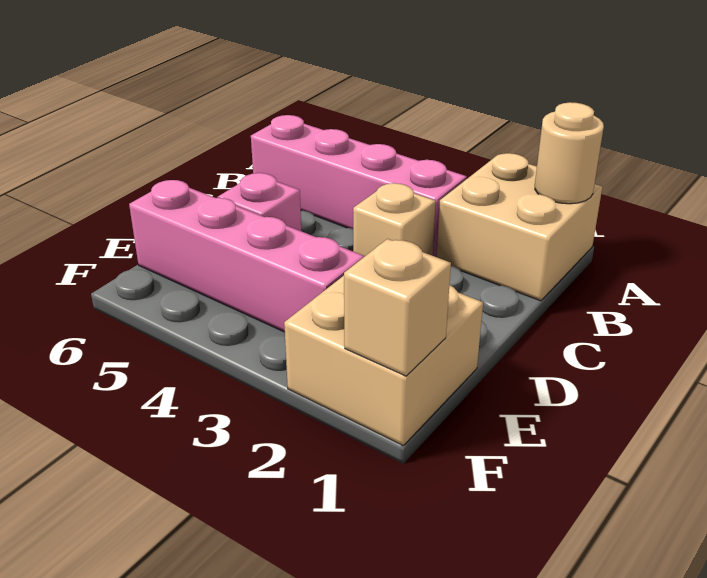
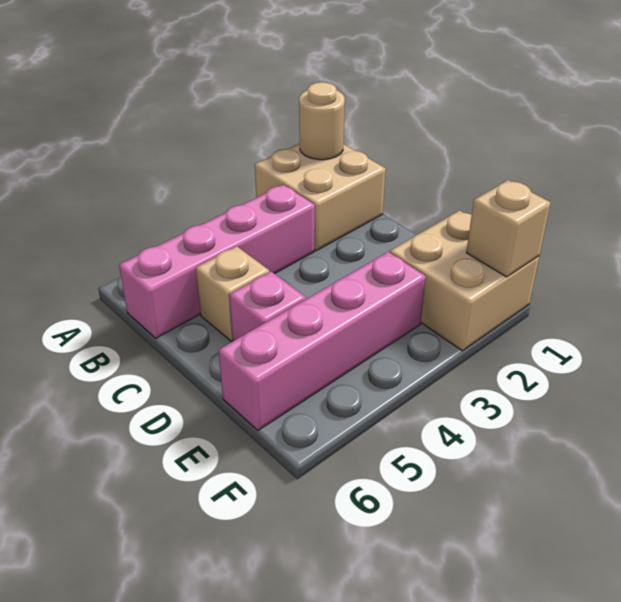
tan brick C3 level 1 -> tan brick C5 level 1

